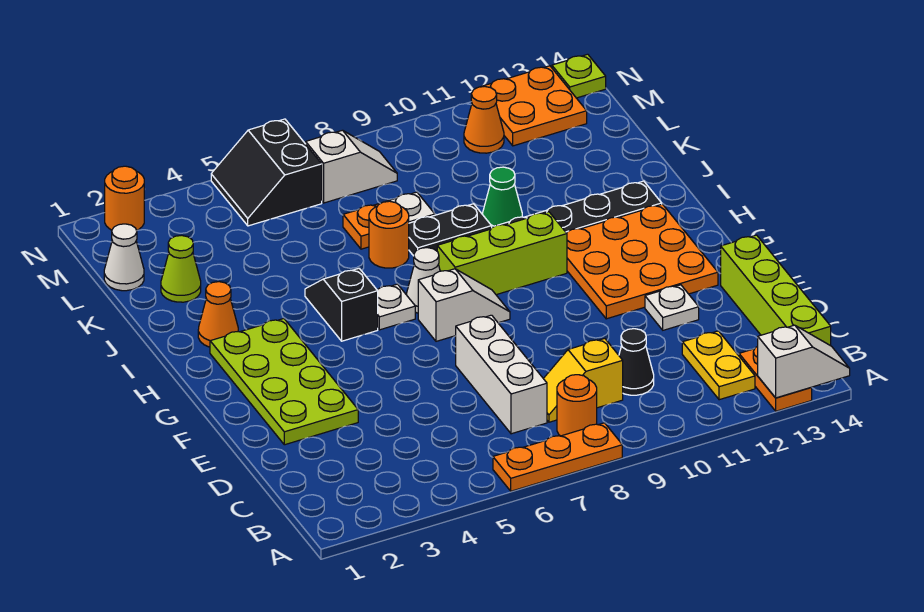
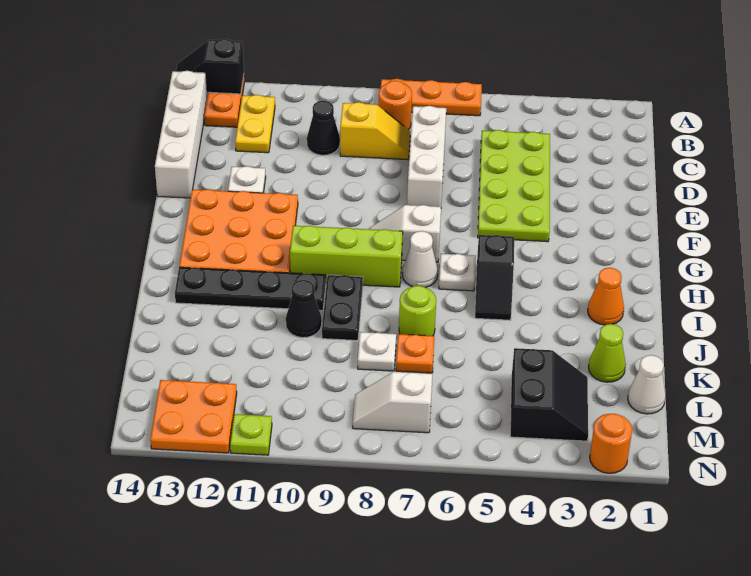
white slope A13:A14 level 2 top 13 -> black slope A13:A14 level 2 top 13
lime brick B14:E14 level 1 -> white brick B14:E14 level 1
lime plate E2:H3 level 1 -> lime plate C4:F5 level 1
orange round brick J7 level 1 -> lime round brick J7 level 1
black plate J8:J9 level 1 -> black plate I9:J9 level 1
green cone J10 level 1 -> black cone J10 level 1
black slope M5:N6 level 1 top 6 -> black slope L3:M4 level 1 top 4
orange cone M11 level 1 -> none
lime plate N14 level 1 -> lime plate N11 level 1

